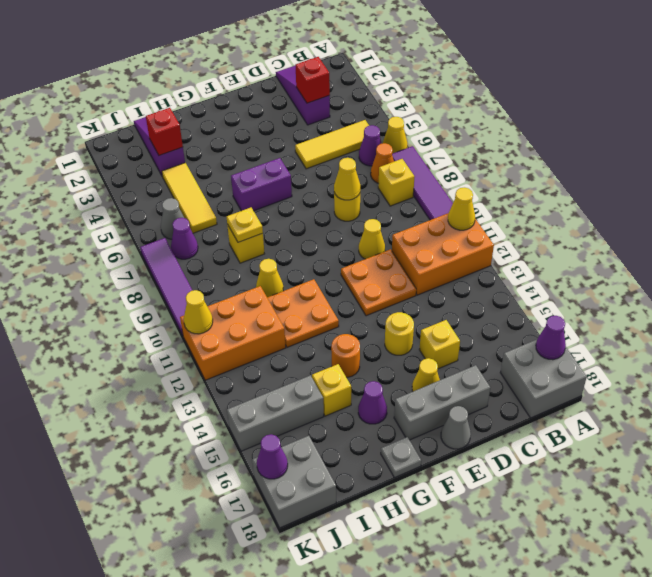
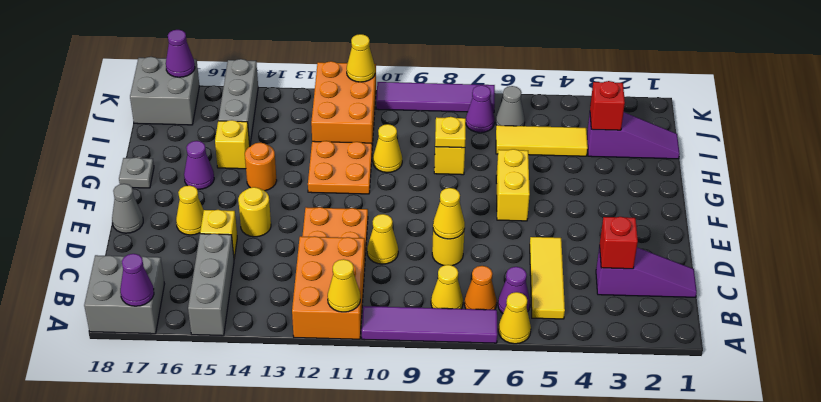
yellow brick B8 level 1 -> yellow cone B8 level 1
grey brick D17:F17 level 1 -> grey brick A15:C15 level 1
purple brick F6:G6 level 1 -> yellow brick F6:G6 level 1

